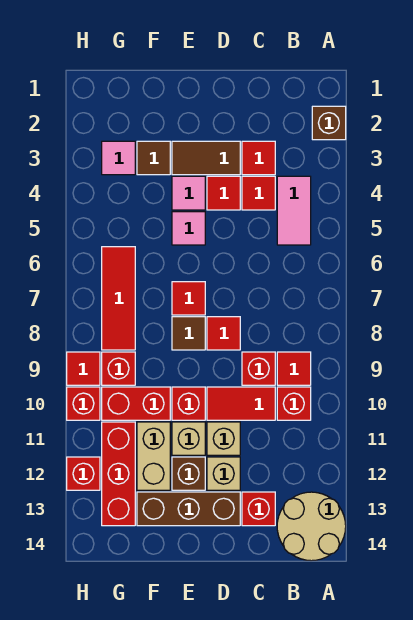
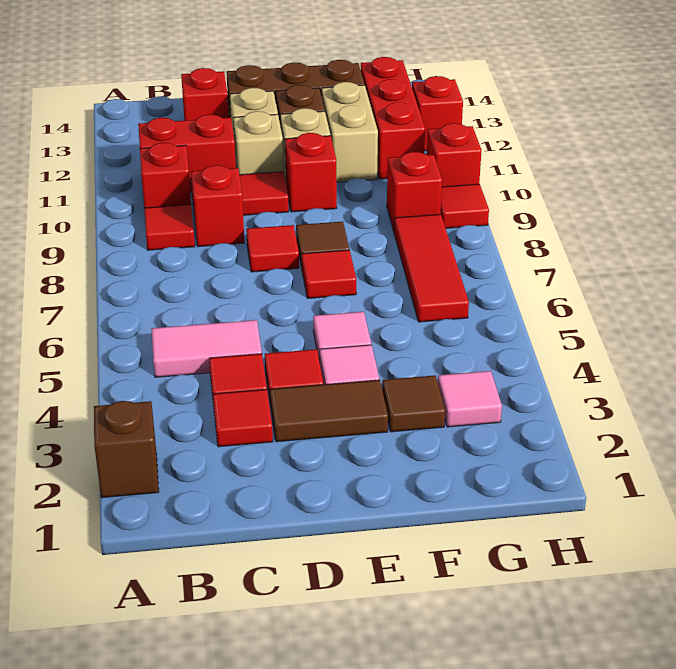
tan round brick A13:B14 level 1 -> none
pink tile B4:B5 level 1 -> pink tile B5:C5 level 1
red brick F10:G10 level 1 -> red brick B11:C11 level 1

